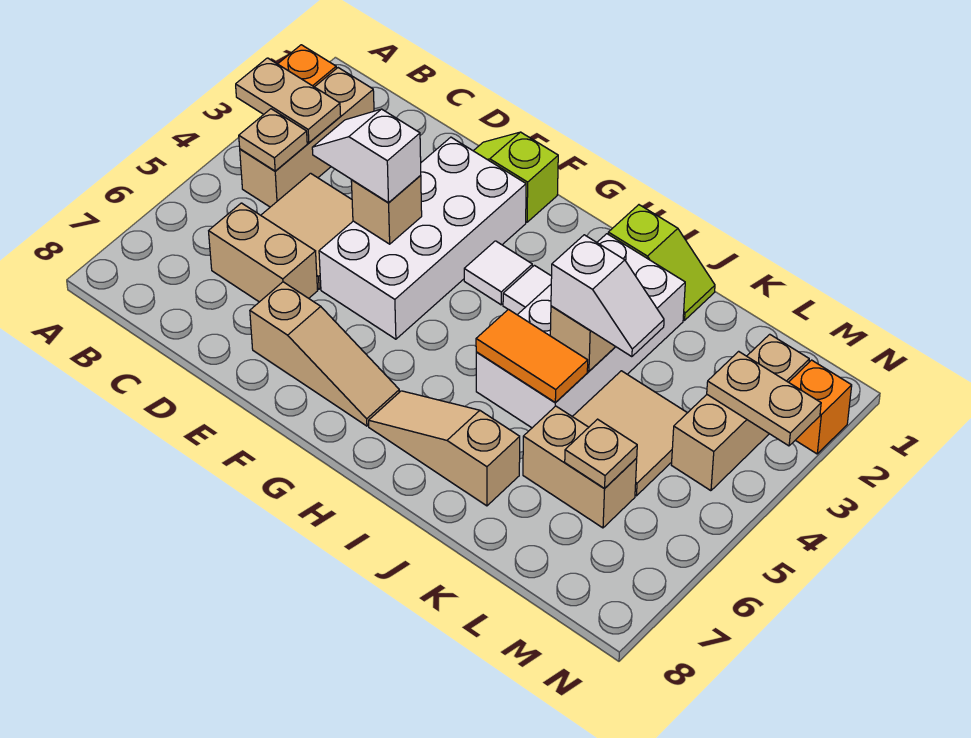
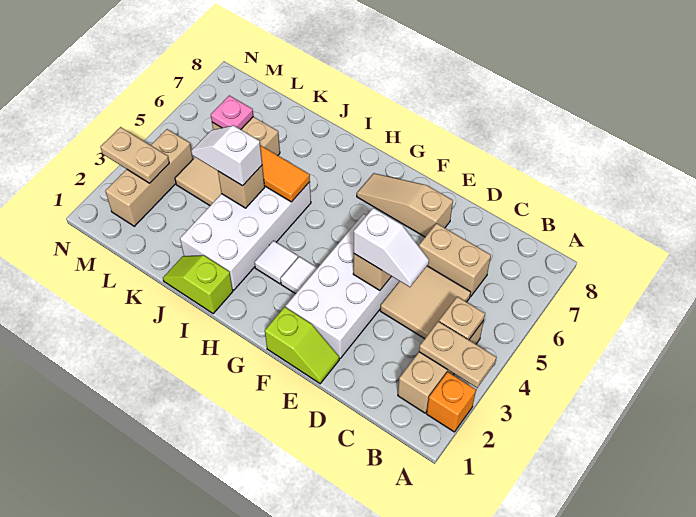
tan slope H7:J7 level 1 top J -> none
tan plate L6 level 2 -> pink plate L6 level 2
orange brick N2 level 1 -> none

